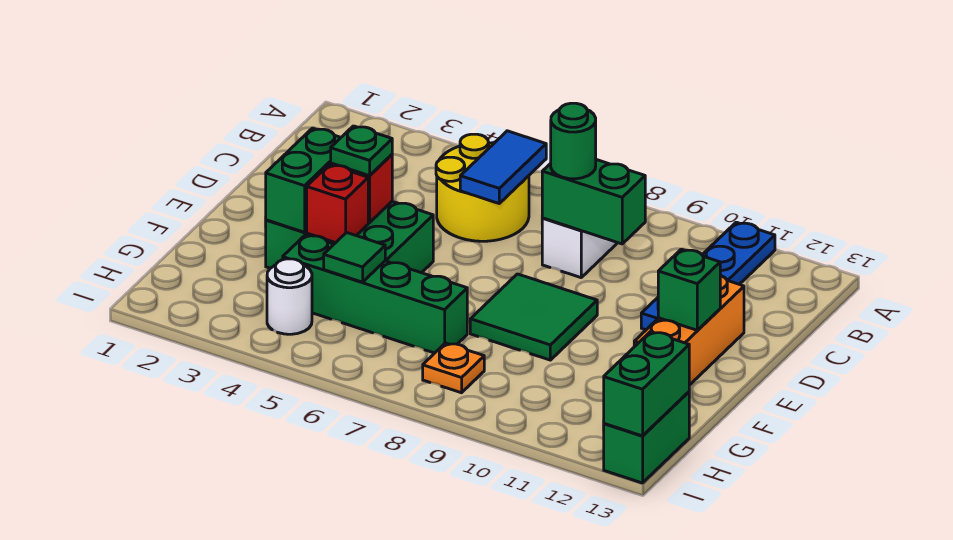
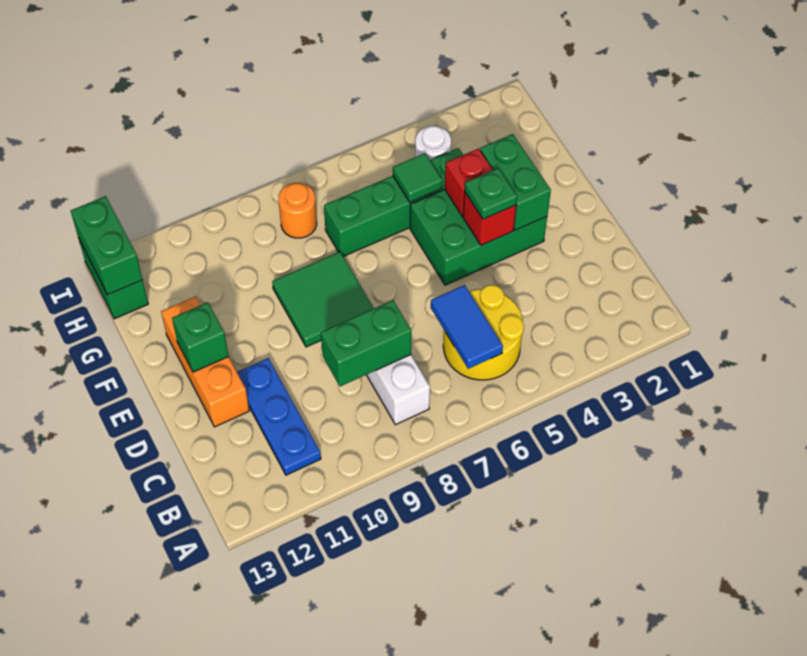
blue plate A11:D11 level 1 -> blue plate B11:D11 level 1
green round brick C8 level 3 -> none
orange plate H8 level 1 -> orange round brick H8 level 1

